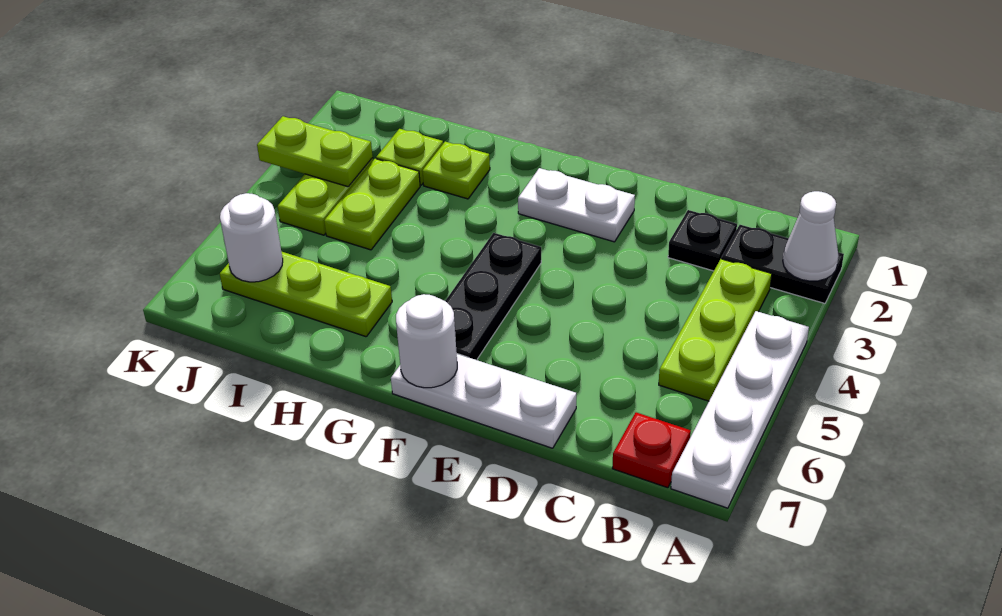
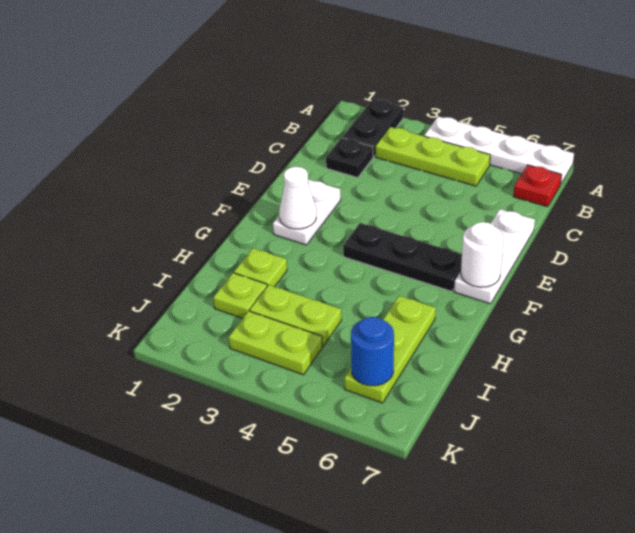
white cone A2 level 2 -> white cone F2 level 2
lime plate J3:K3 level 2 -> none
white round brick J6 level 2 -> blue round brick J6 level 2

